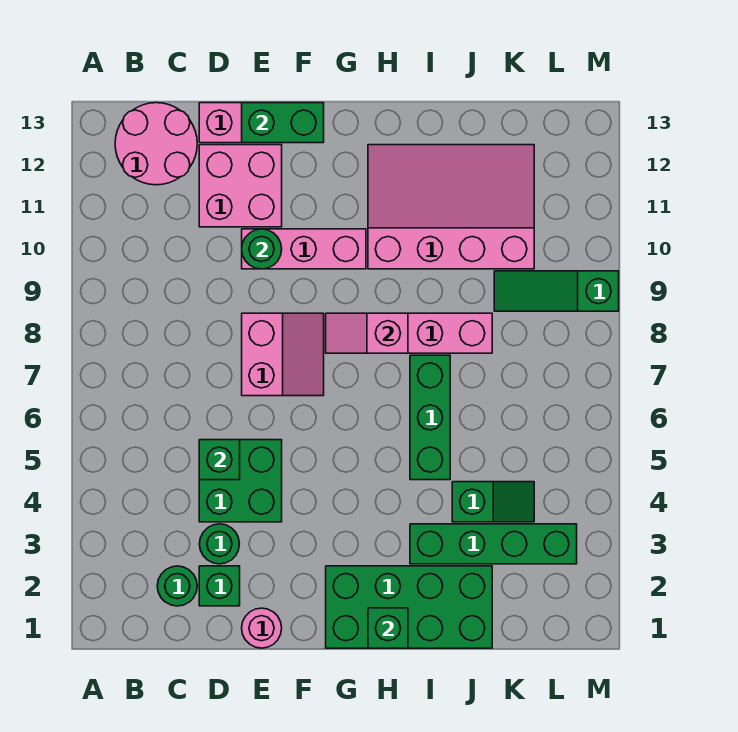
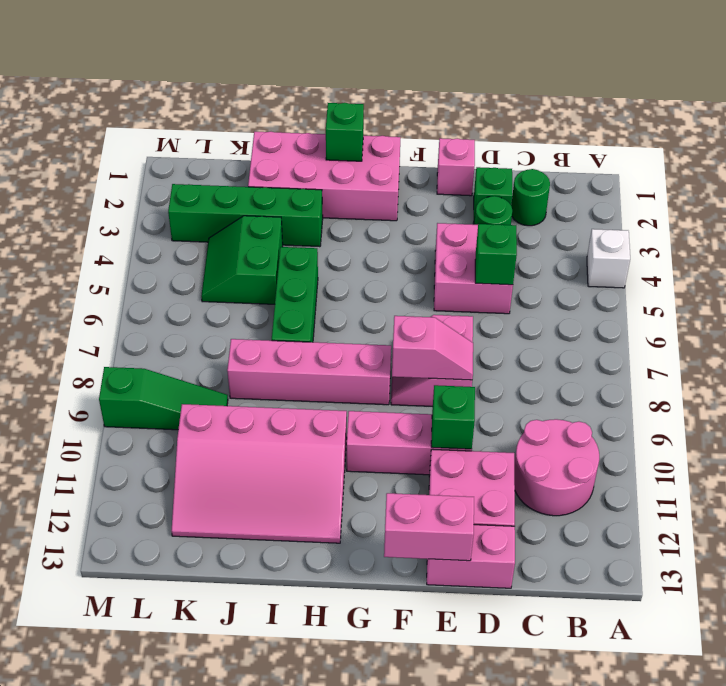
none -> white brick A4 level 1
pink round brick B12:C13 level 1 -> pink round brick B10:C11 level 1
green brick D4:E5 level 1 -> pink brick D4:E5 level 1
pink round brick E1 level 1 -> pink brick E1 level 1
green round brick E10 level 2 -> green brick E10 level 2
green brick E13:F13 level 2 -> pink brick E13:F13 level 2
green brick G1:J2 level 1 -> pink brick G1:J2 level 1
pink slope G8:H8 level 2 top H -> pink slope E8:F8 level 2 top F
green slope J4:K4 level 1 top J -> green slope J4:K5 level 1 top J

